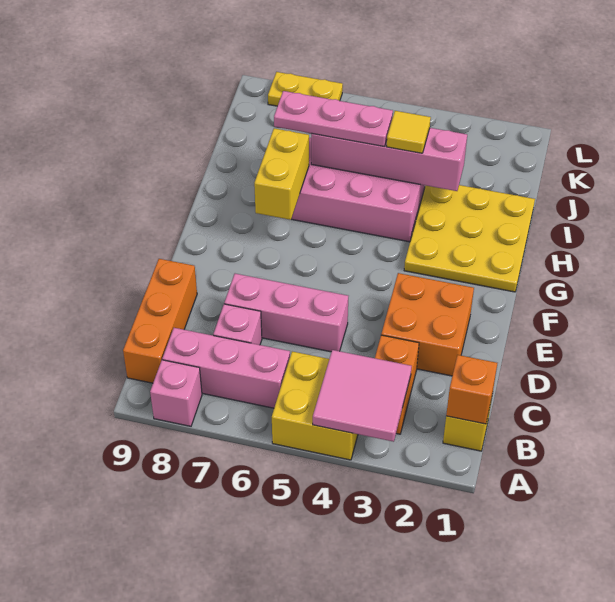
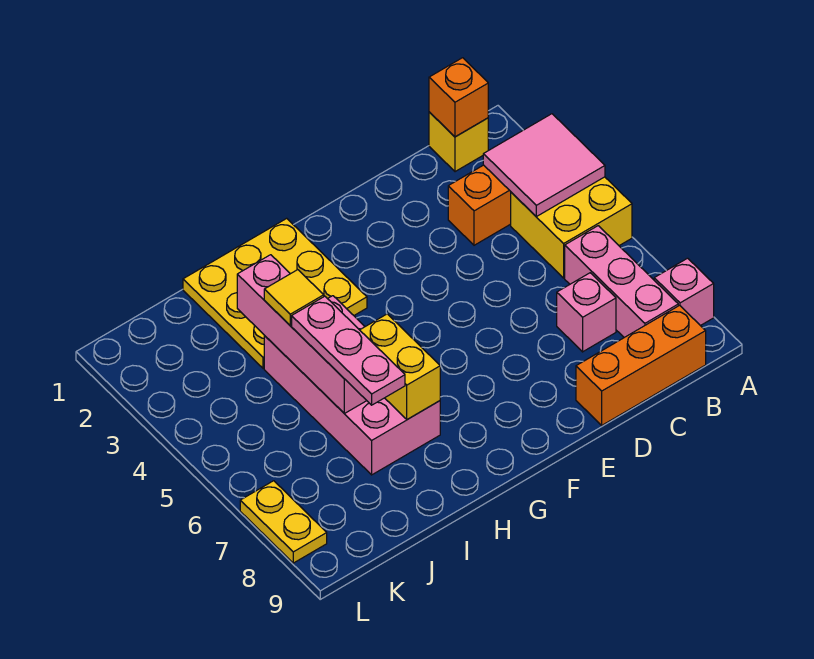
orange brick D2:E3 level 1 -> none
pink brick D5:D7 level 1 -> none
yellow brick G7:H7 level 2 -> yellow brick H6:H7 level 2

